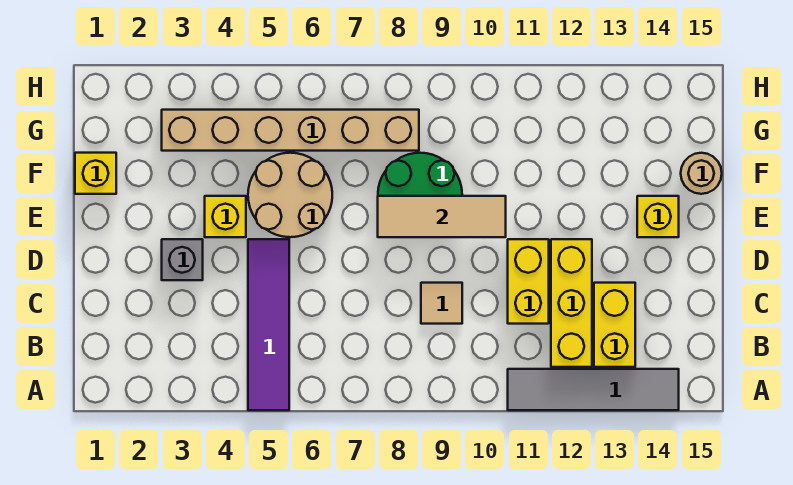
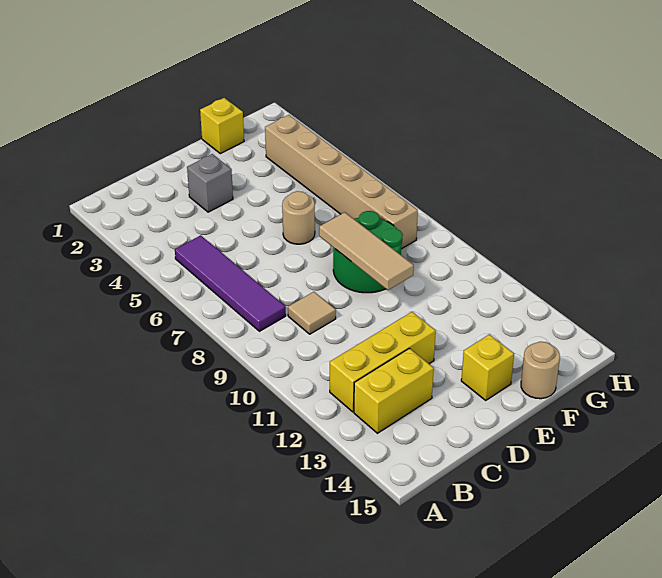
purple tile A5:D5 level 1 -> purple tile B5:B8 level 1
grey tile A11:A14 level 1 -> none
yellow brick C11:D11 level 1 -> none
yellow brick E4 level 1 -> none
tan round brick E5:F6 level 1 -> tan round brick E6 level 1

